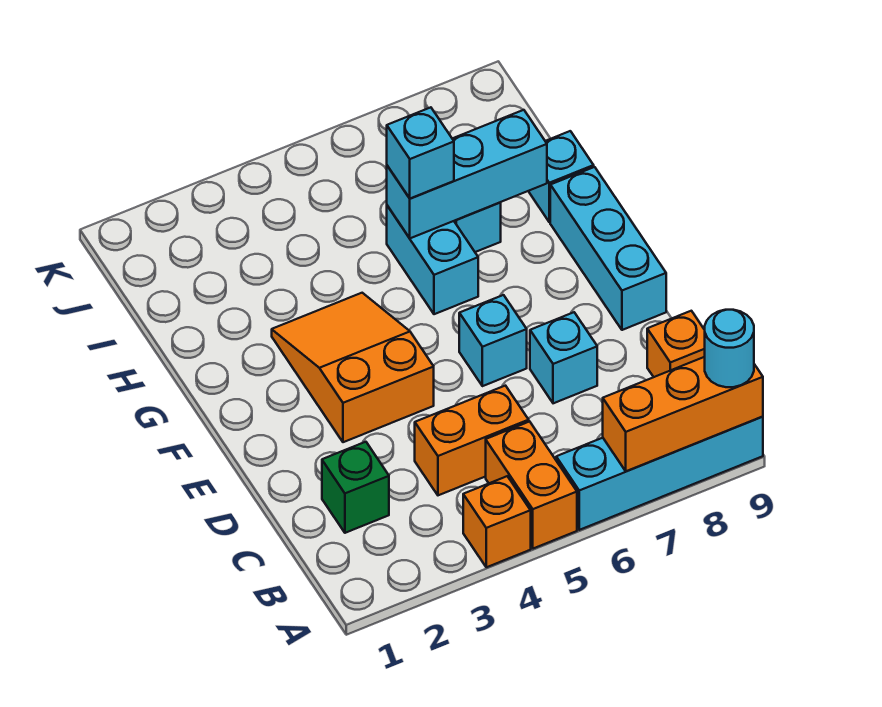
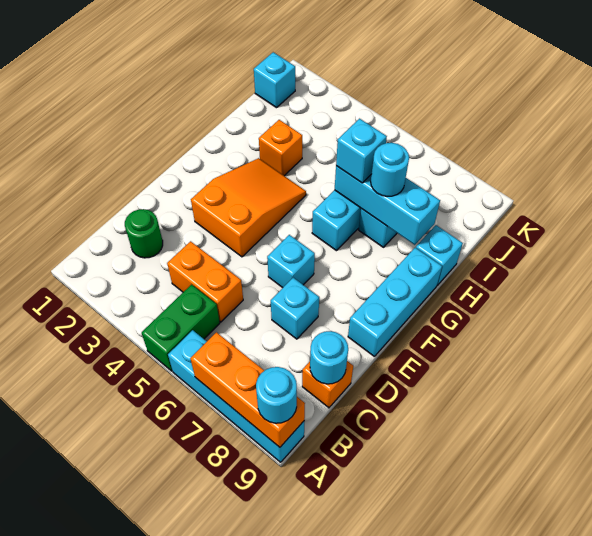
orange brick A4 level 1 -> orange brick H3 level 1
orange brick A5:B5 level 1 -> green brick A5:B5 level 1
green brick C2 level 1 -> green round brick C2 level 1
none -> cyan round brick C9 level 2
none -> cyan round brick H7 level 3
none -> cyan brick J1 level 1

